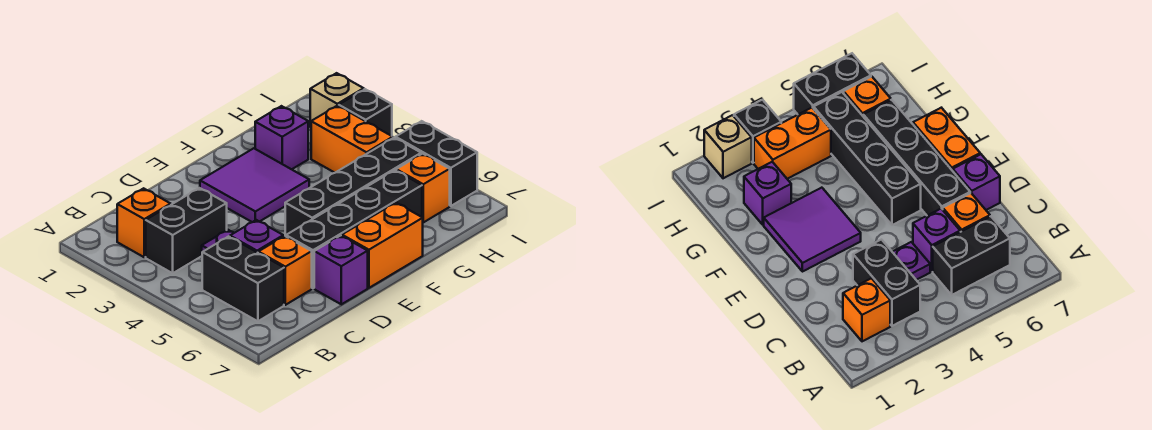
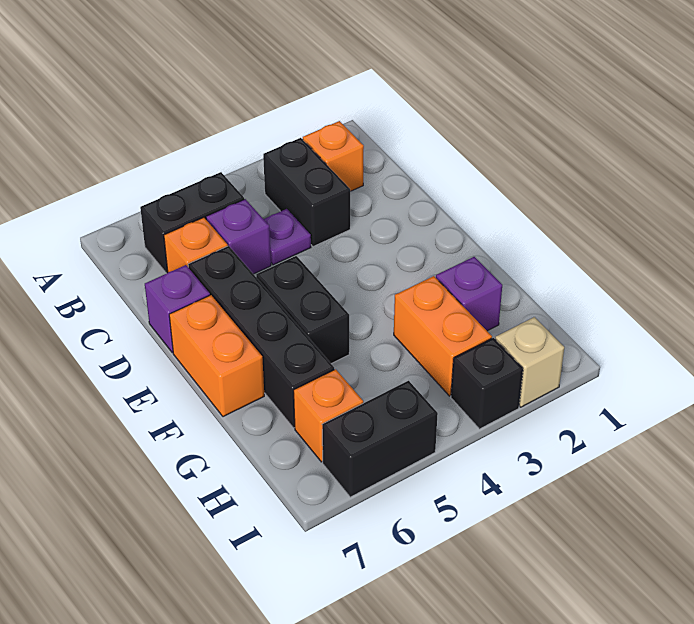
purple tile E2:F3 level 1 -> none
black brick E5:H5 level 1 -> black brick E5:F5 level 1
orange brick H3:H4 level 1 -> orange brick G3:H3 level 1

